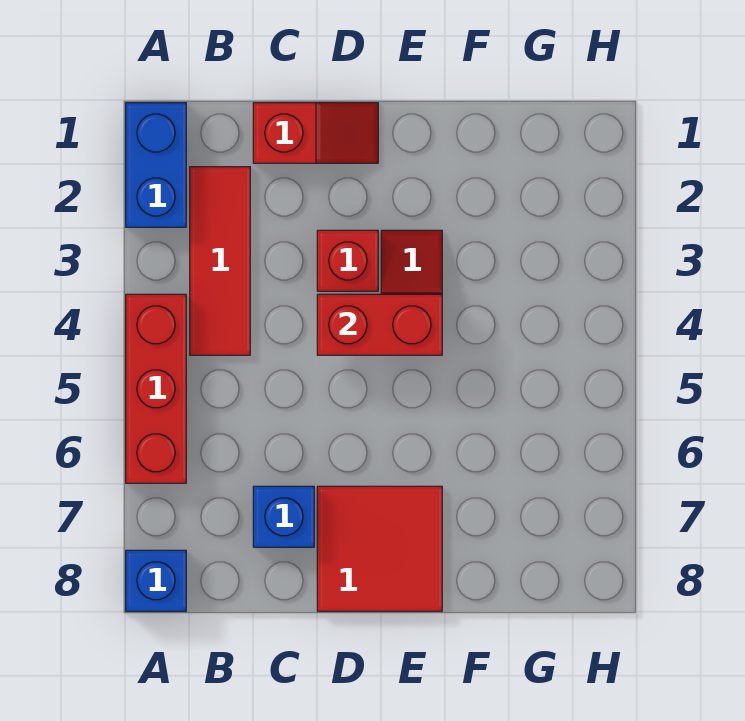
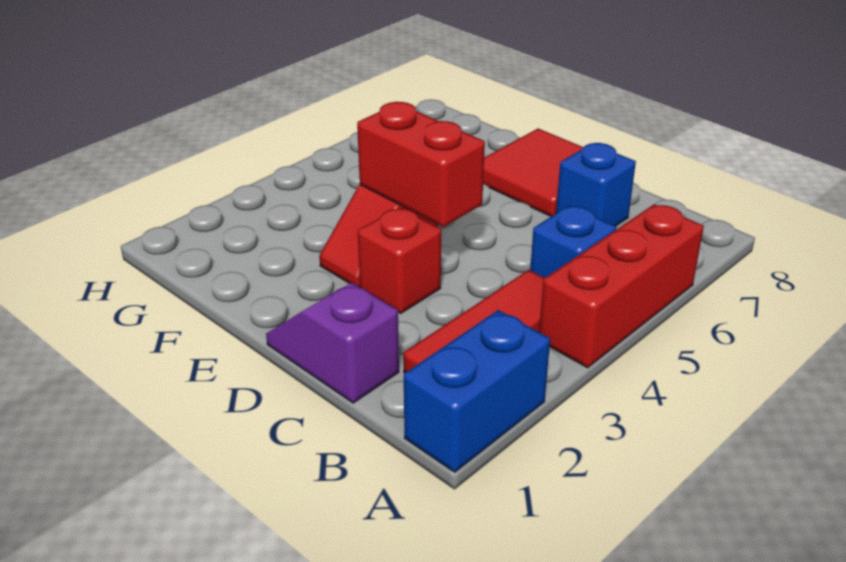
blue brick A8 level 1 -> blue brick B5 level 1
red slope C1:D1 level 1 top C -> purple slope C1:D1 level 1 top C

